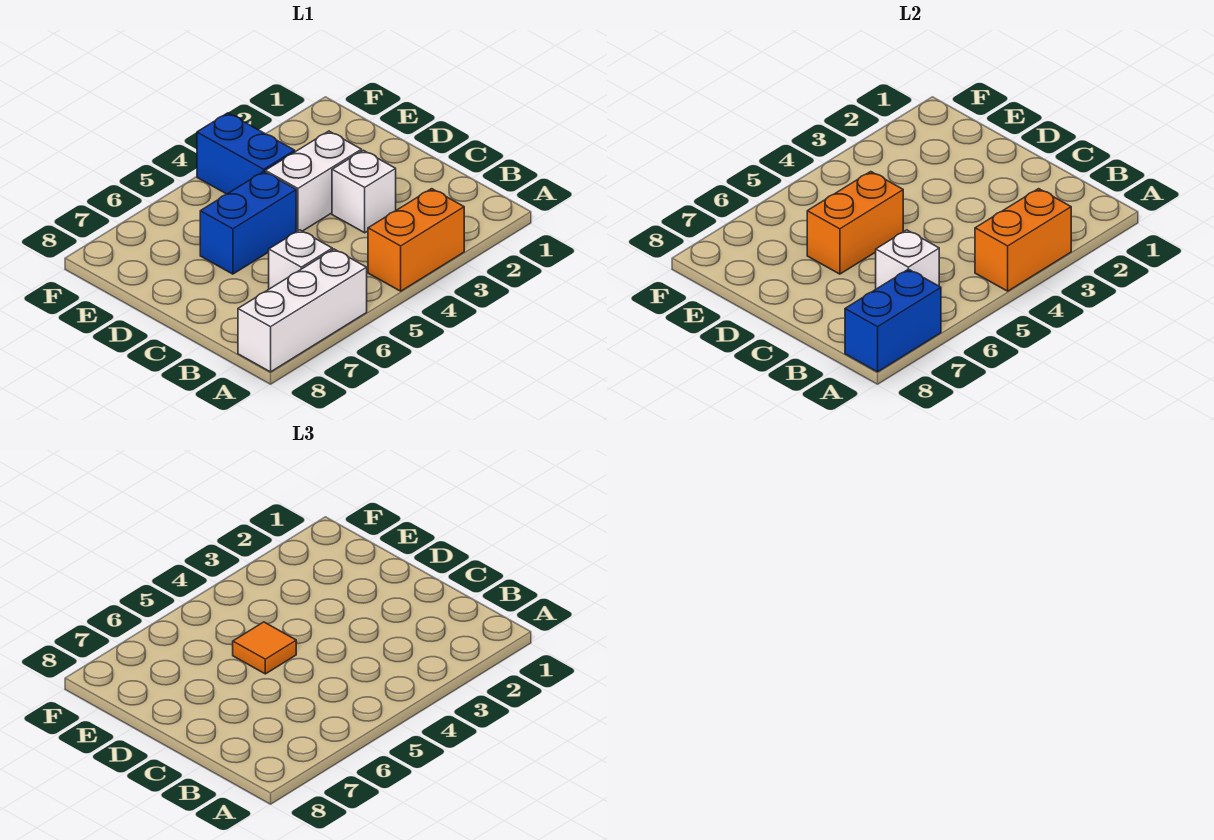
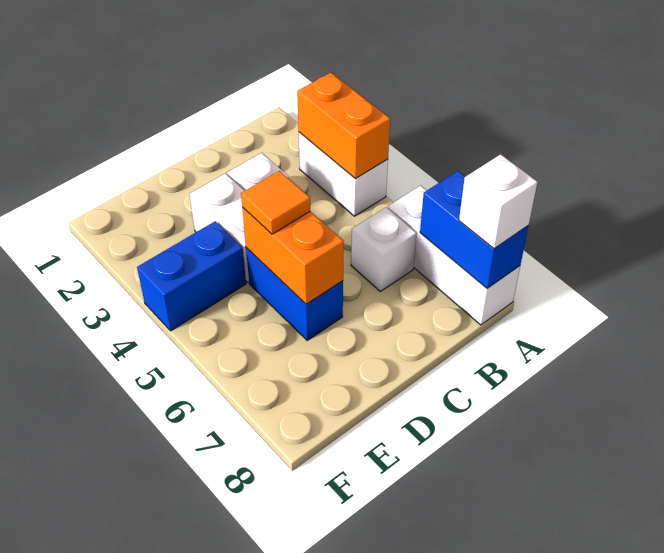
orange brick A3:A4 level 1 -> white brick A3:A4 level 1
white brick B6 level 2 -> white brick A8 level 3

